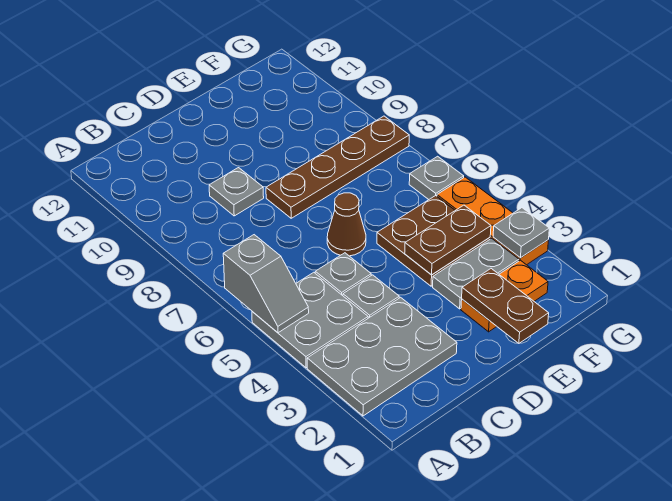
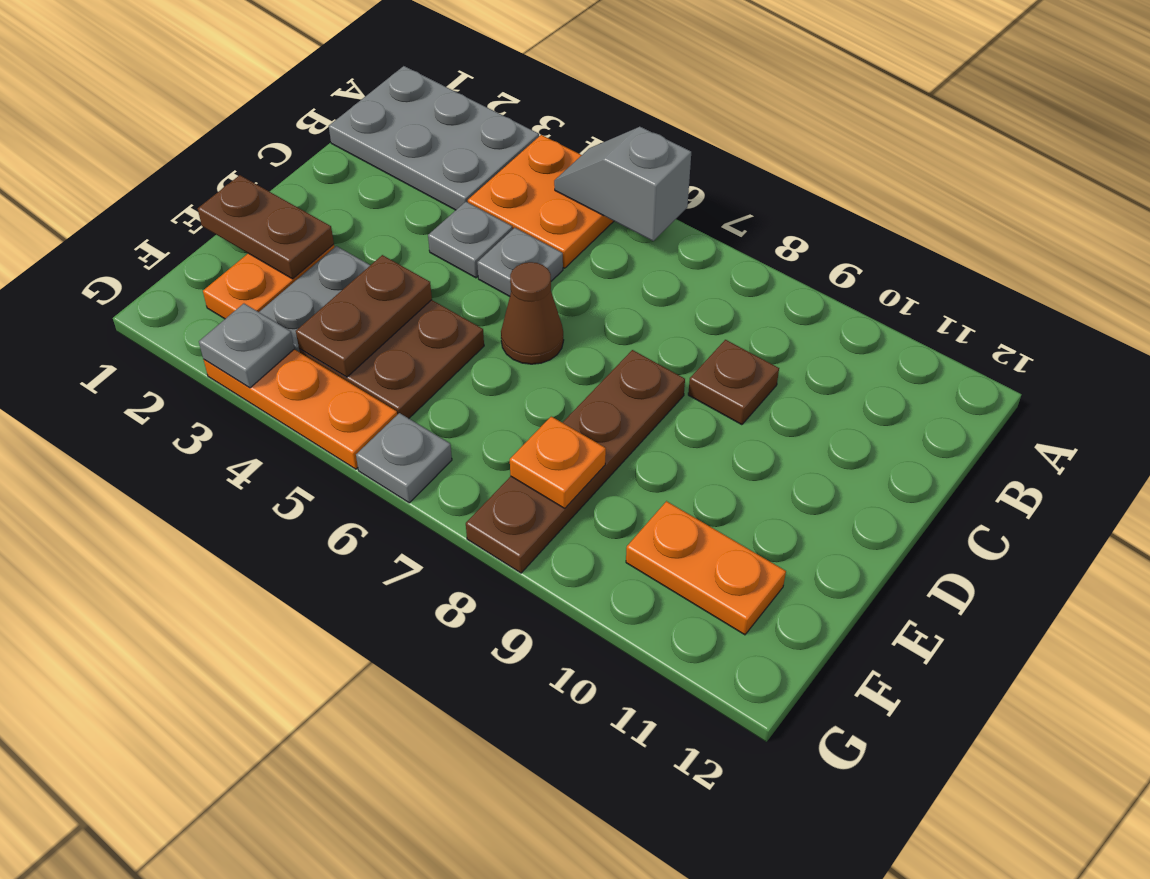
grey plate A2:C3 level 1 -> grey plate A1:B3 level 1
grey plate A4:B5 level 1 -> orange plate A4:B5 level 1
grey plate C9 level 1 -> brown plate C9 level 1
none -> orange plate F8 level 2
none -> orange plate F10:F11 level 1

